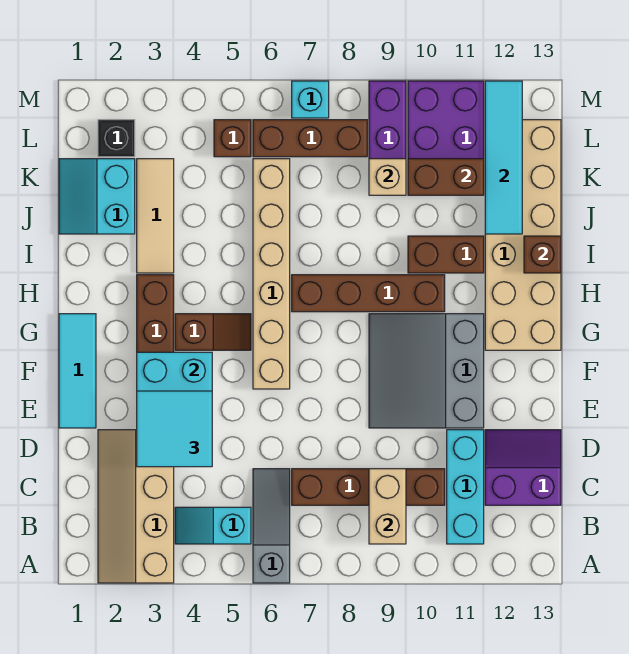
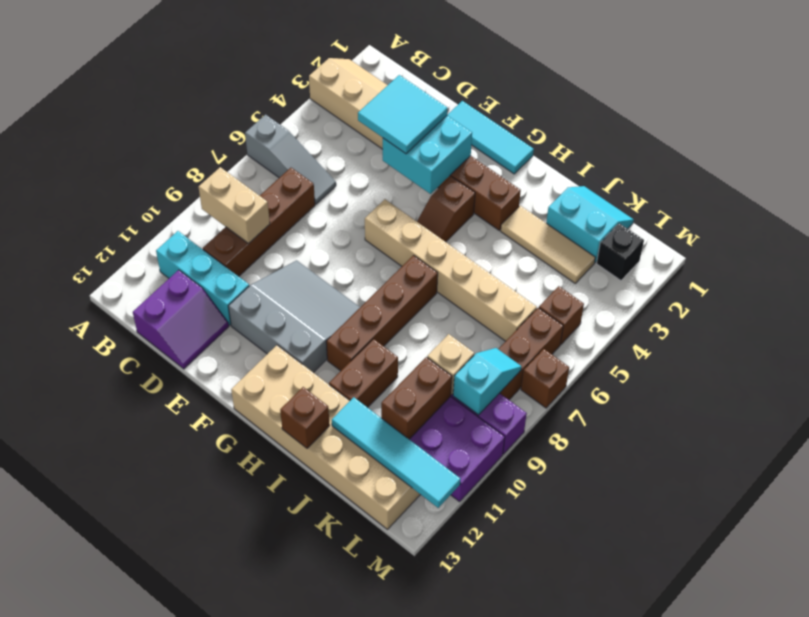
cyan slope B4:B5 level 1 top 5 -> cyan slope L8:L9 level 2 top 9
cyan brick M7 level 1 -> brown brick M7 level 1

